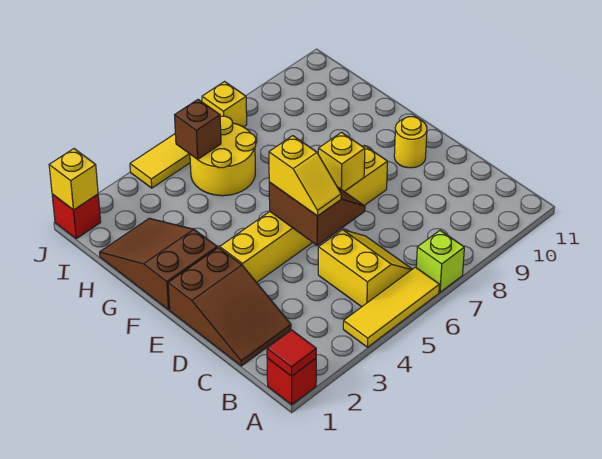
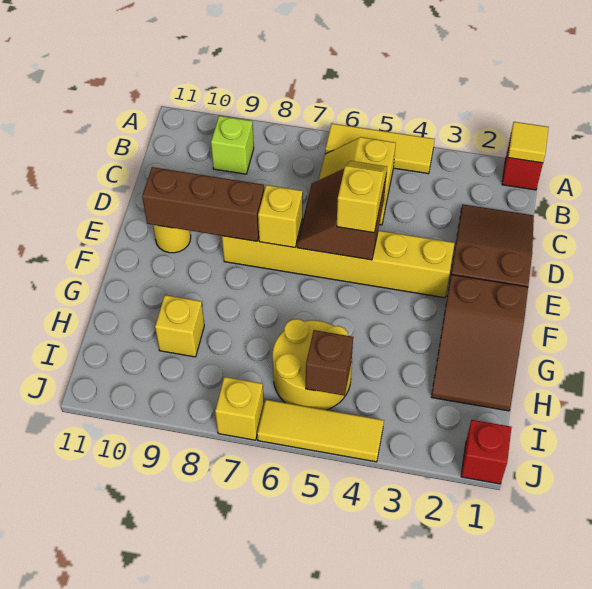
red tile A1 level 2 -> yellow tile A1 level 2
lime brick A7 level 1 -> lime brick B9 level 1
none -> brown brick E8:E10 level 2
yellow brick J1 level 2 -> yellow brick H9 level 1

